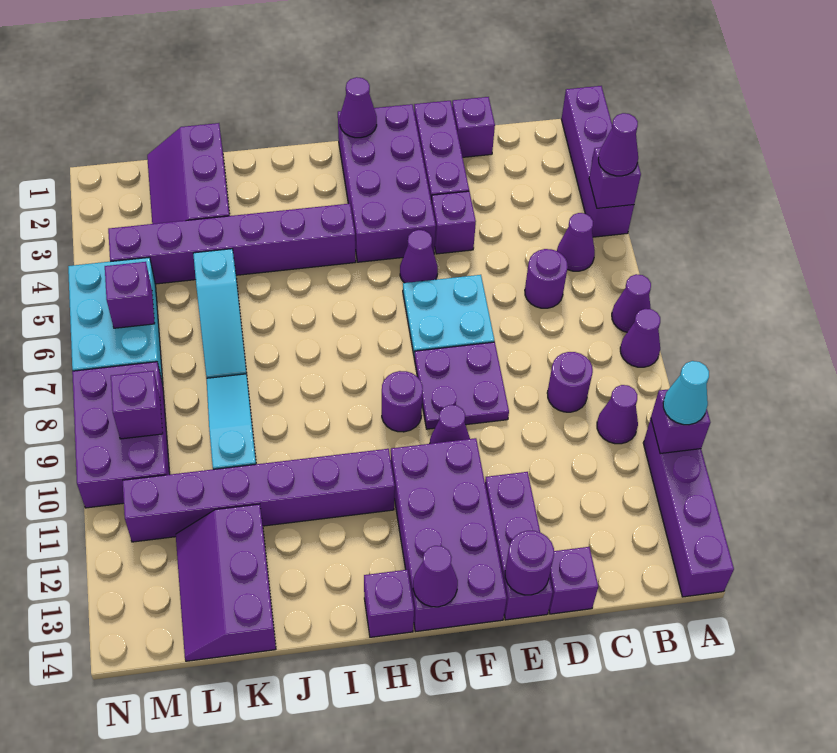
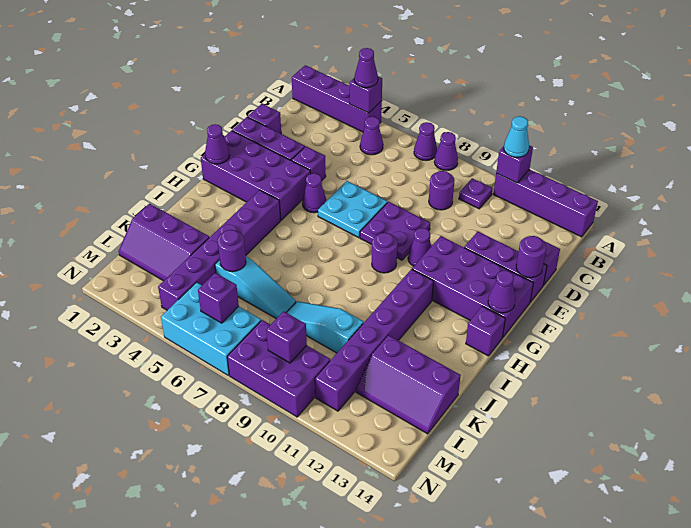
purple cone B10 level 1 -> purple plate B10 level 1
purple round brick C6 level 1 -> purple round brick K5 level 2

